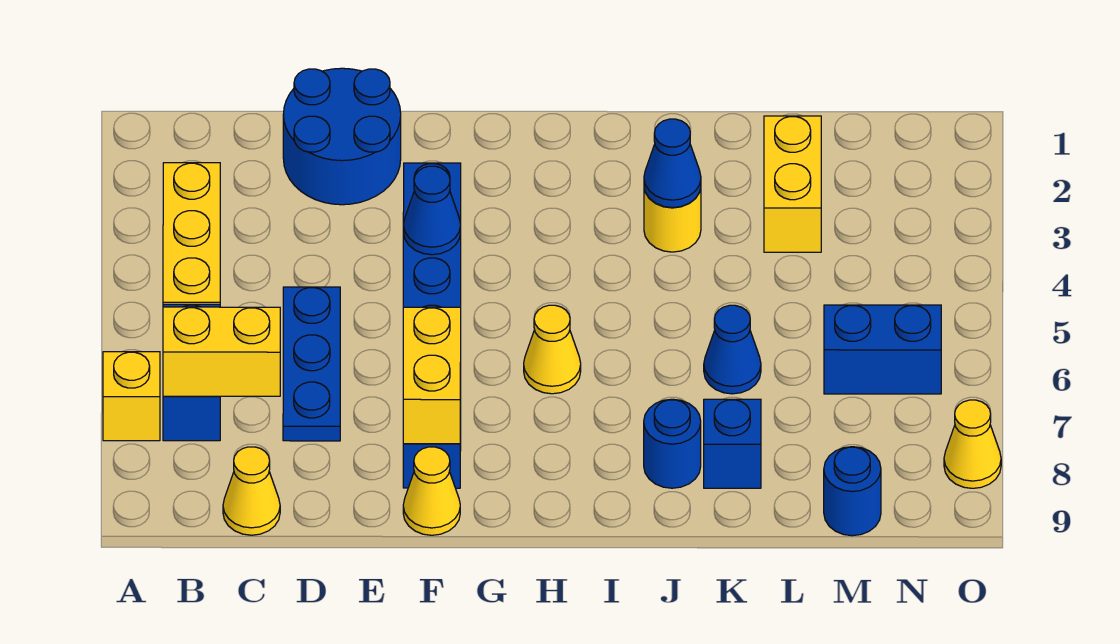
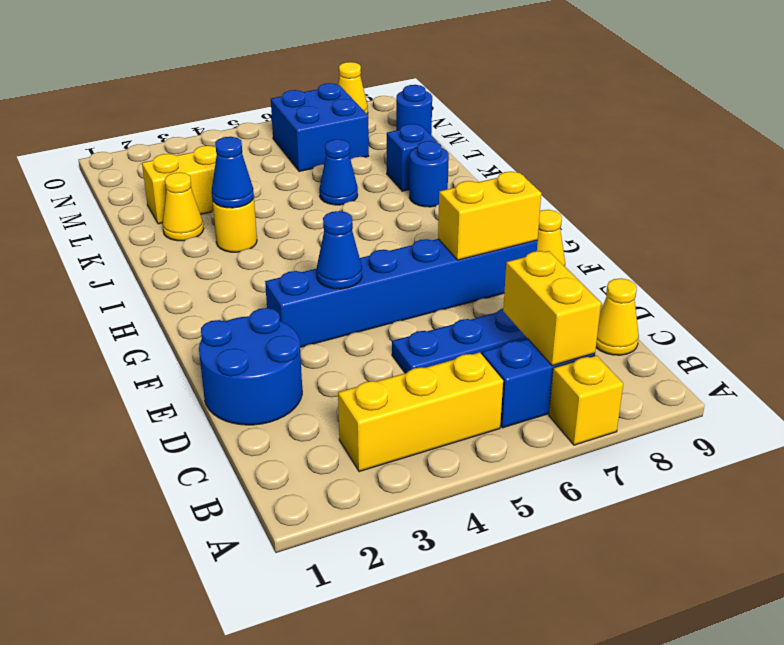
yellow cone H6 level 1 -> yellow cone K2 level 1
blue brick M6:N6 level 1 -> blue brick M6:N7 level 1

